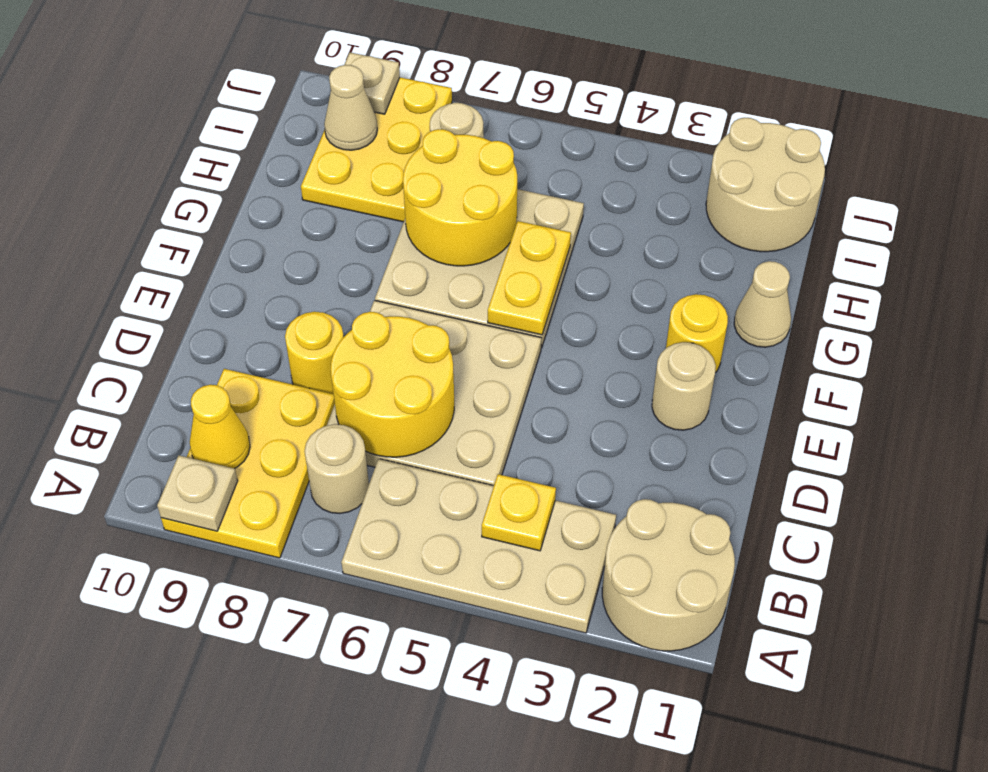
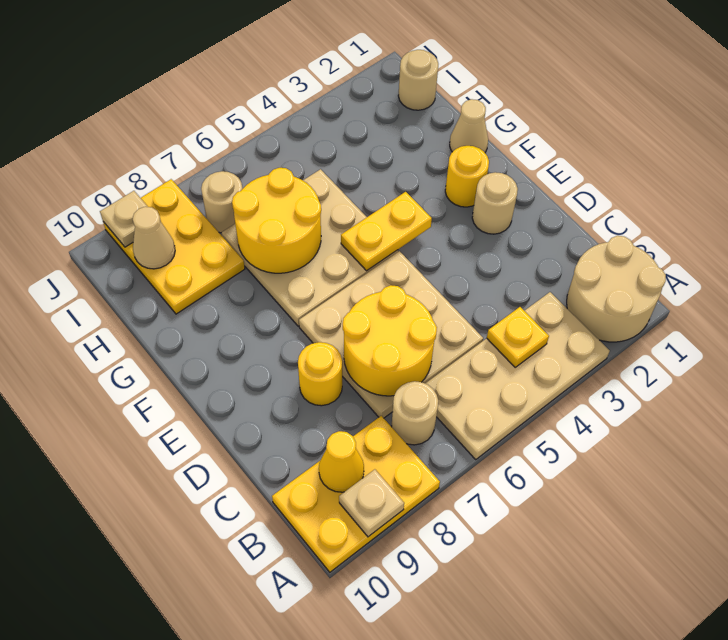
yellow plate A8:C9 level 1 -> yellow plate A8:B10 level 1
yellow plate F5:G5 level 2 -> yellow plate F4:F5 level 2
tan round brick I1:J2 level 1 -> tan round brick I1 level 1

